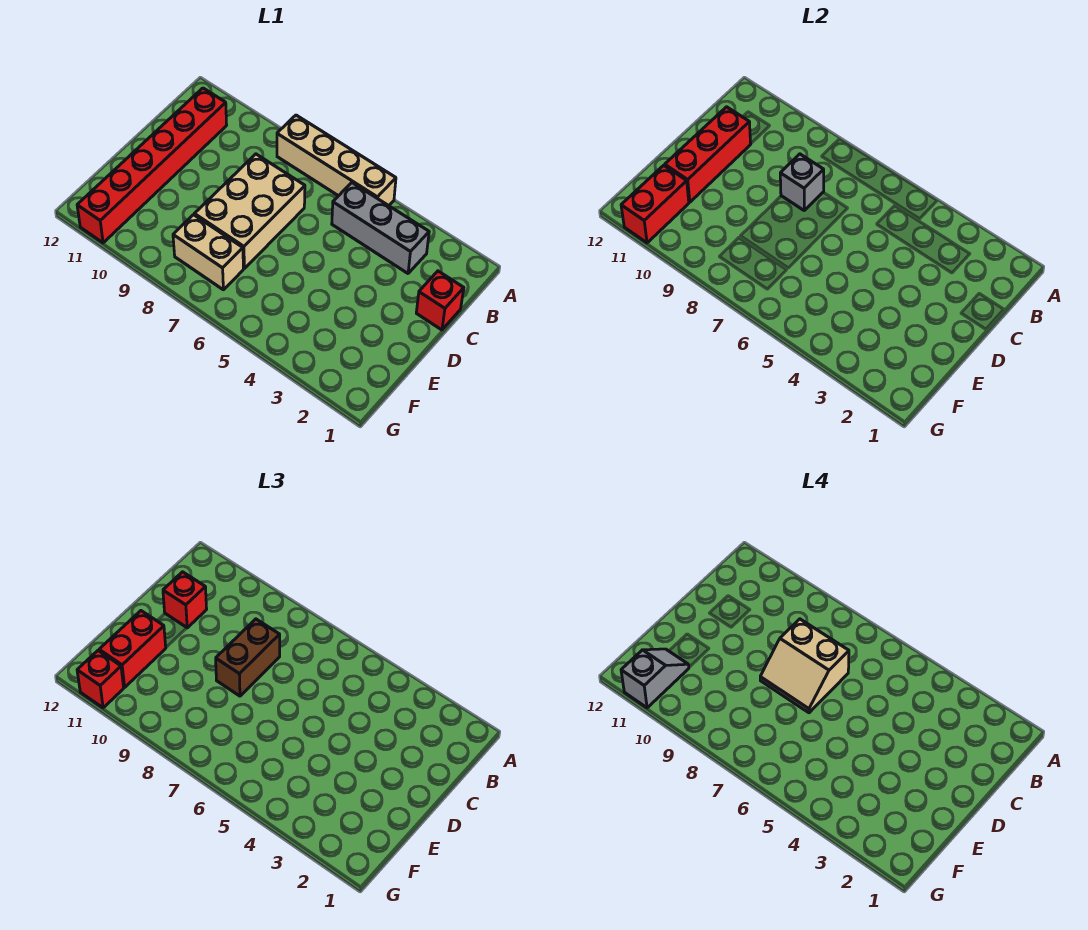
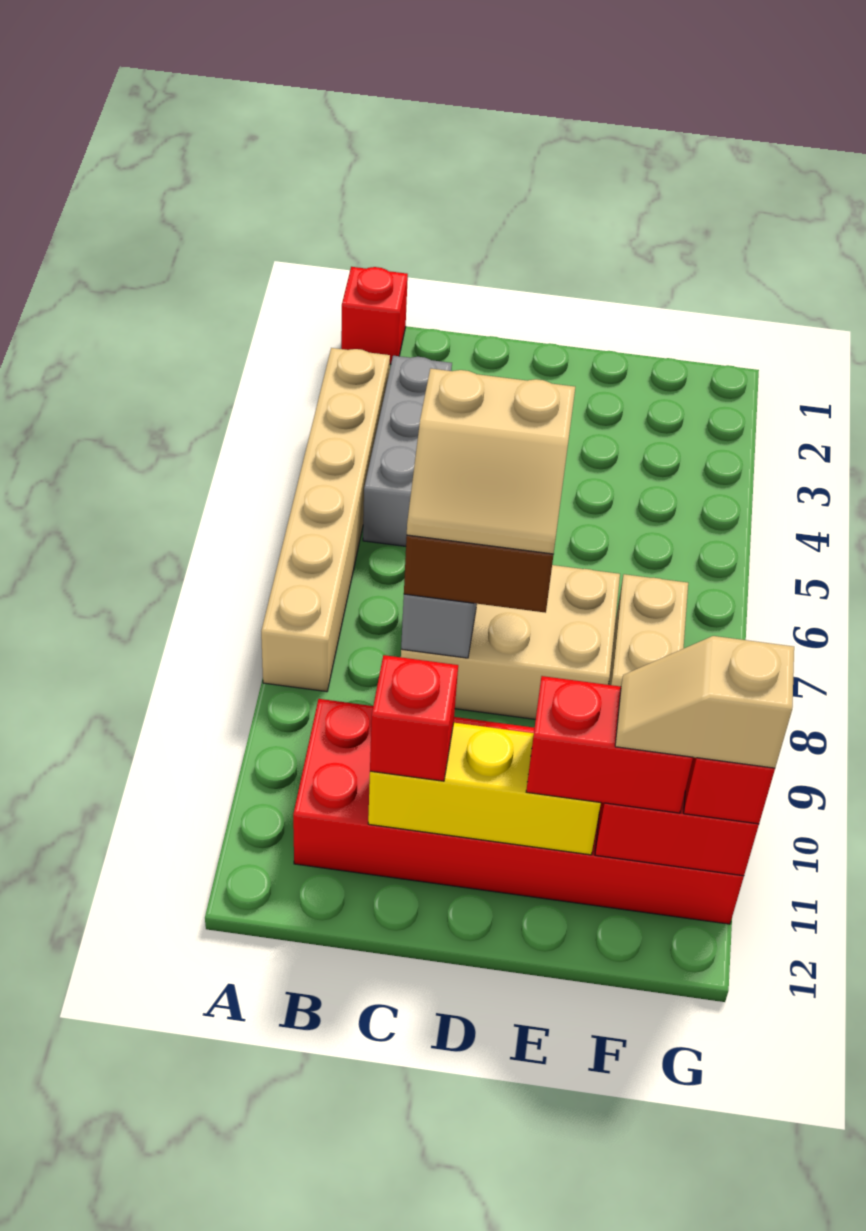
tan brick A5:A8 level 1 -> tan brick A3:A8 level 1
red brick B11:G11 level 1 -> red brick B10:G11 level 1
red brick C1 level 1 -> red brick A1 level 1
tan slope C7:D8 level 4 top C -> tan slope C7:D8 level 4 top 7
red brick C11:E11 level 2 -> yellow brick C11:E11 level 2
grey slope F11:G11 level 4 top G -> tan slope F11:G11 level 4 top G

